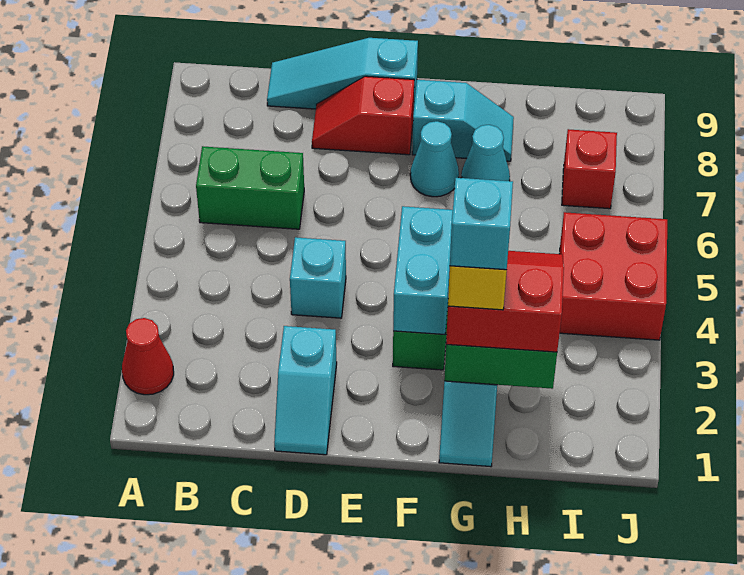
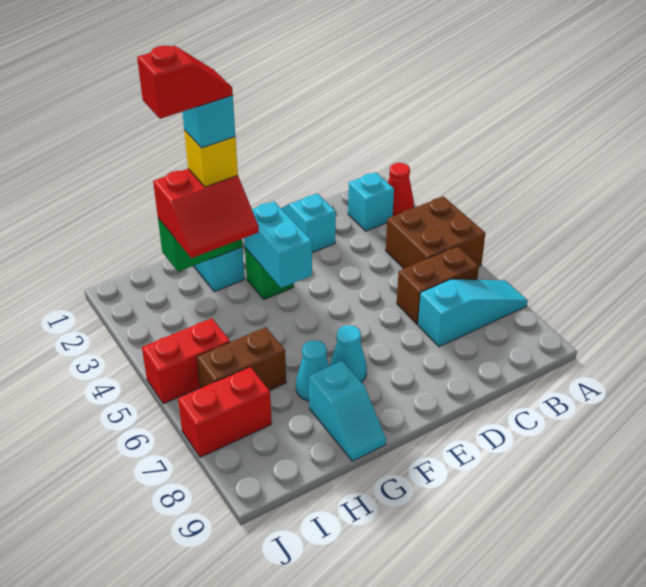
none -> brown brick A4:B5 level 1
green brick B6:C6 level 1 -> brown brick B6:C6 level 1
cyan slope C9:E9 level 1 top E -> cyan slope A7:C7 level 1 top C
cyan brick D4 level 1 -> cyan brick B2 level 1
red slope D8:E8 level 1 top E -> red slope G2:H2 level 6 top H
cyan slope F8:G8 level 1 top F -> cyan slope G8:G9 level 1 top 8
none -> brown brick H6:I6 level 1
red brick I4:J5 level 1 -> red brick I5:J5 level 1
red brick I7 level 1 -> red brick I7:J7 level 1

